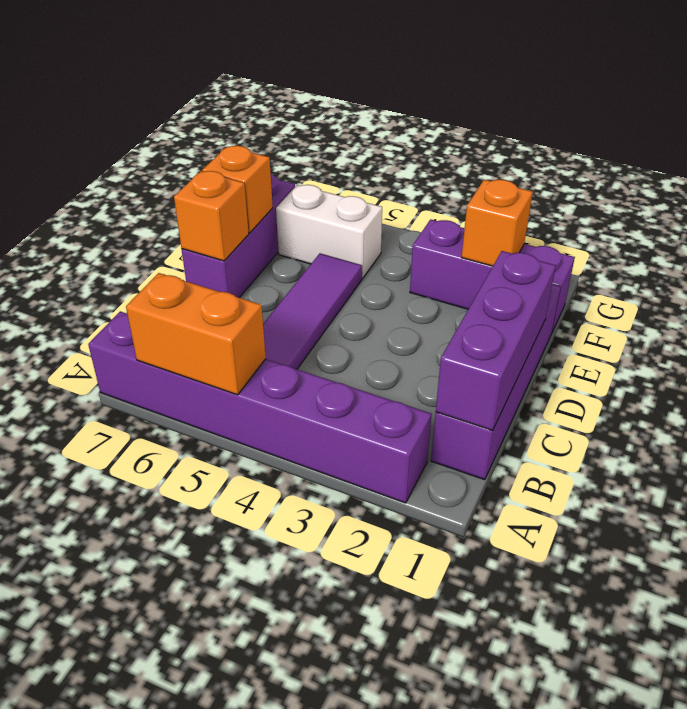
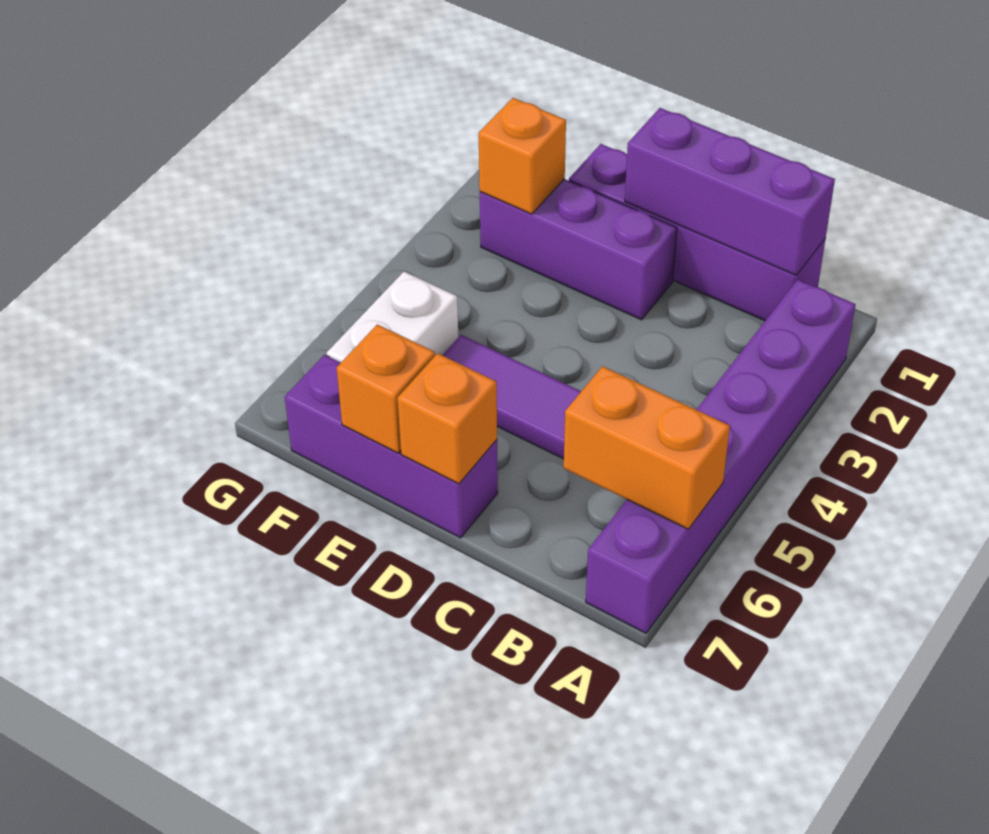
orange brick A5:A6 level 2 -> orange brick A6:B6 level 2
purple brick F1:F3 level 1 -> purple brick D2:F2 level 1

